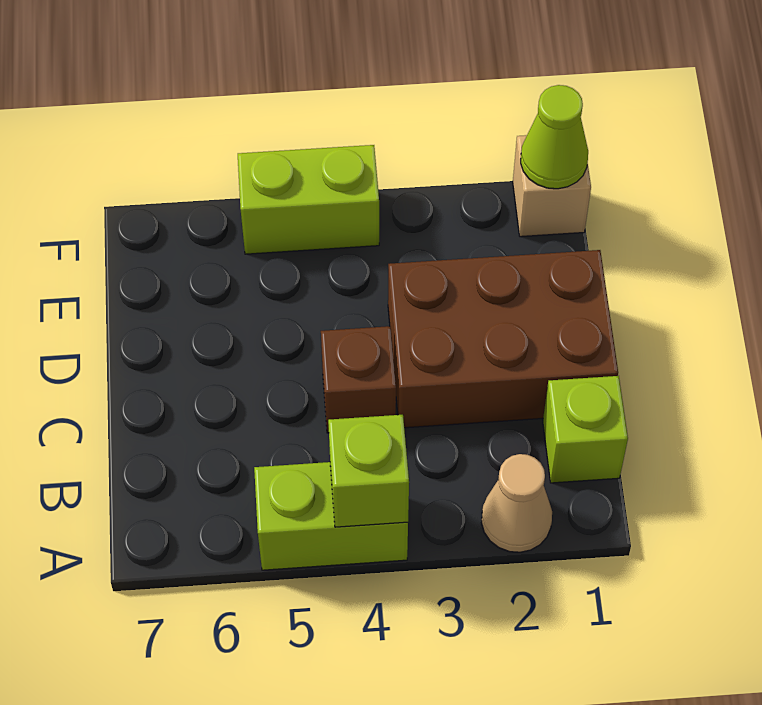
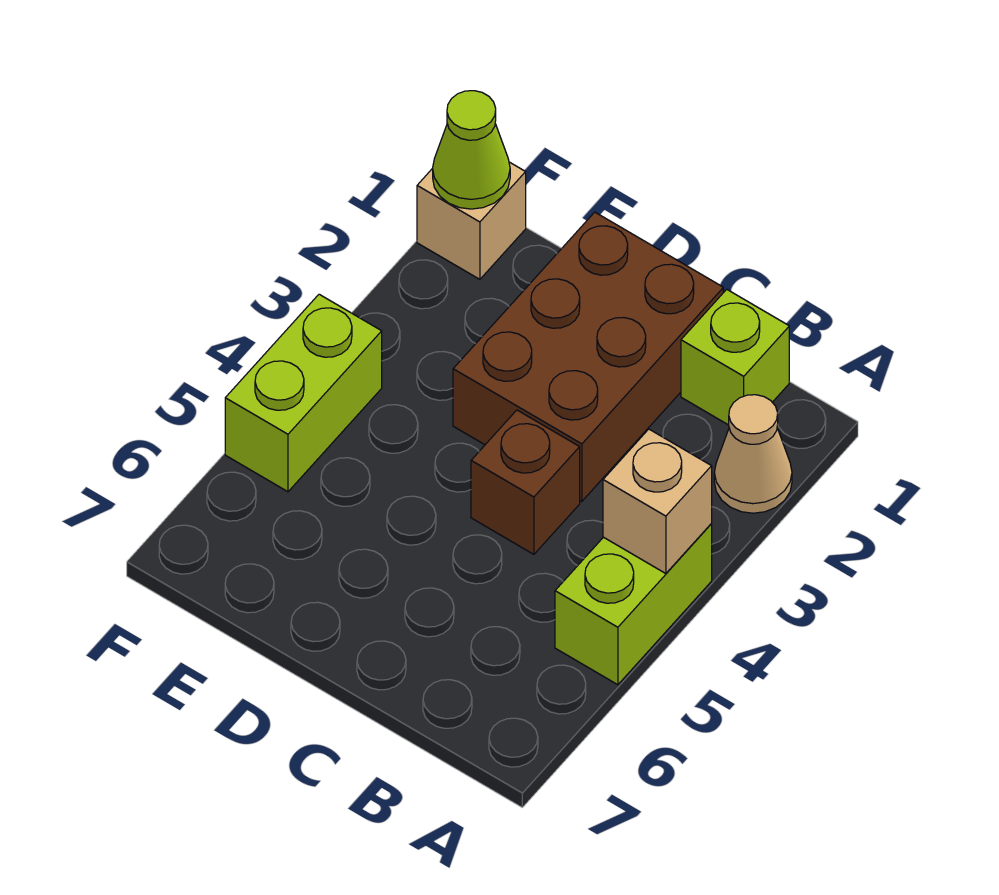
lime brick A4 level 2 -> tan brick A4 level 2

